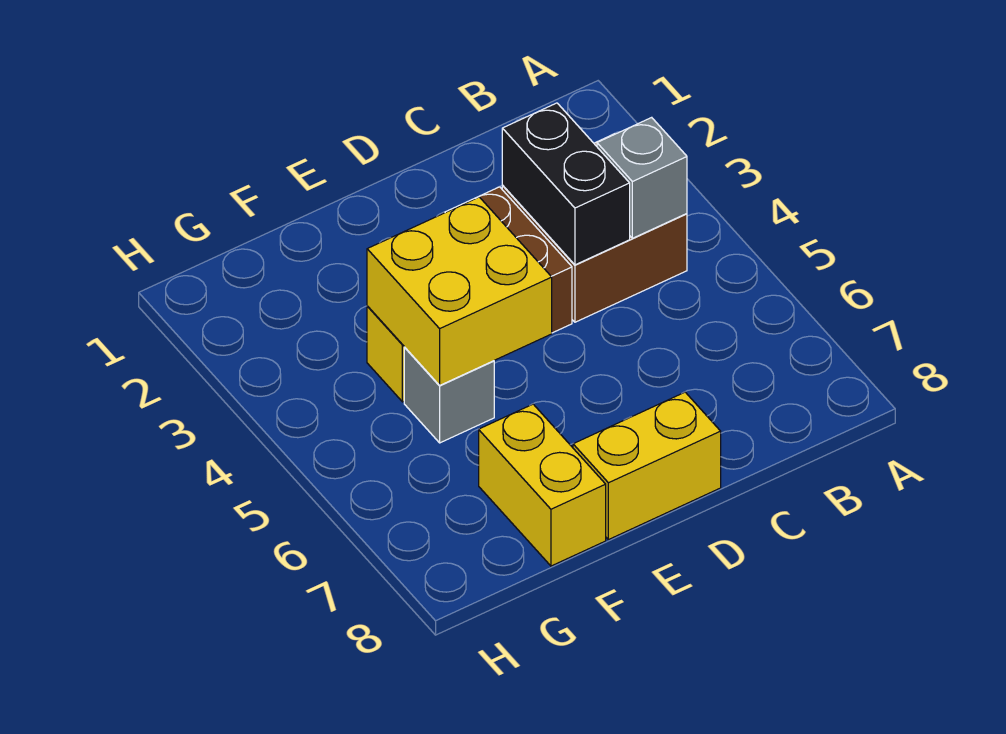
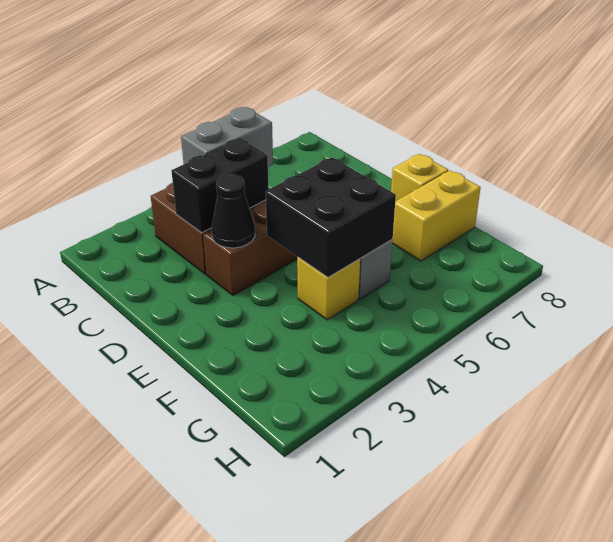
grey brick B4 level 2 -> grey brick B4:B5 level 2
none -> black cone D3 level 2
yellow brick D8:E8 level 1 -> yellow brick E8 level 1
yellow brick E4:F5 level 2 -> black brick E4:F5 level 2

